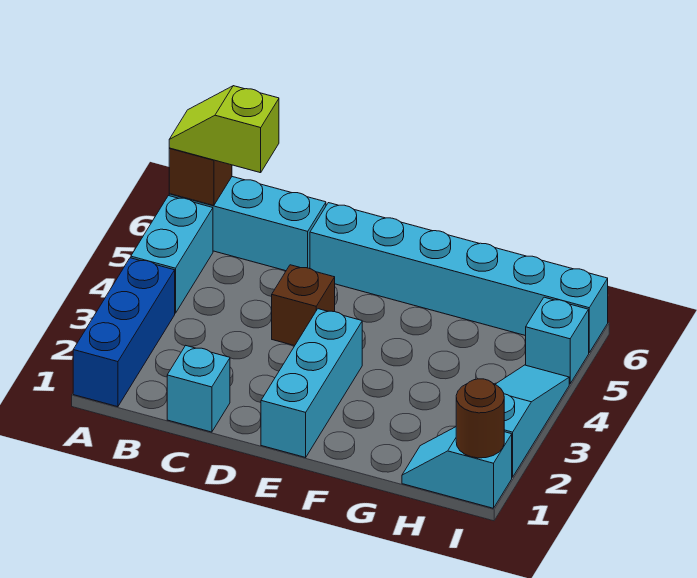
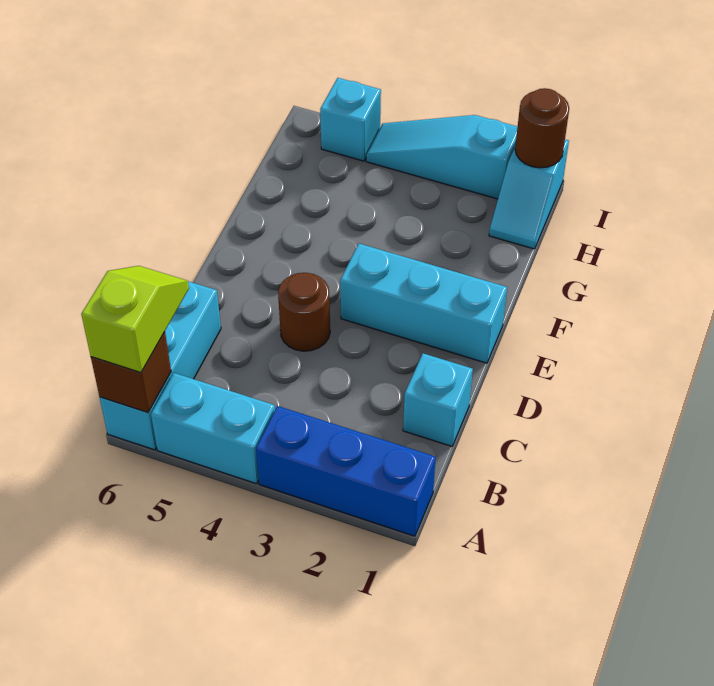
lime slope A6:B6 level 3 top B -> lime slope A6:B6 level 3 top A
brown brick D4 level 1 -> brown round brick D4 level 1
cyan brick D6:I6 level 1 -> none

